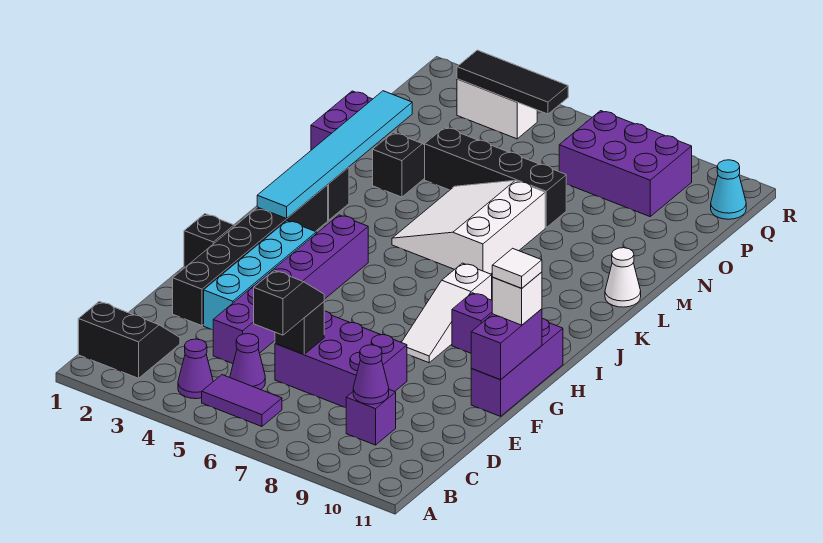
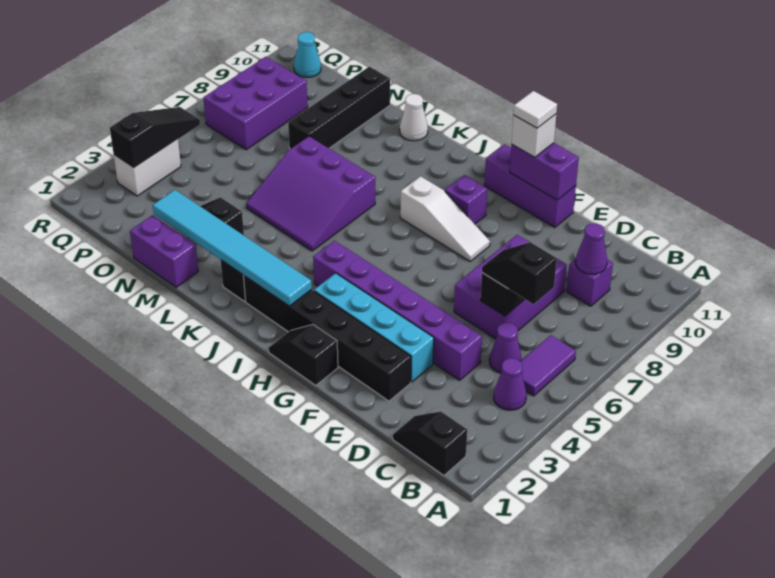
black slope B1:C2 level 1 top B -> black slope B1:C1 level 1 top B
white slope K5:M7 level 1 top 7 -> purple slope K5:M7 level 1 top 7
black brick N4:N7 level 1 -> black brick N8:N11 level 1
black tile Q3:Q5 level 2 -> black slope Q3:Q5 level 2 top 3

